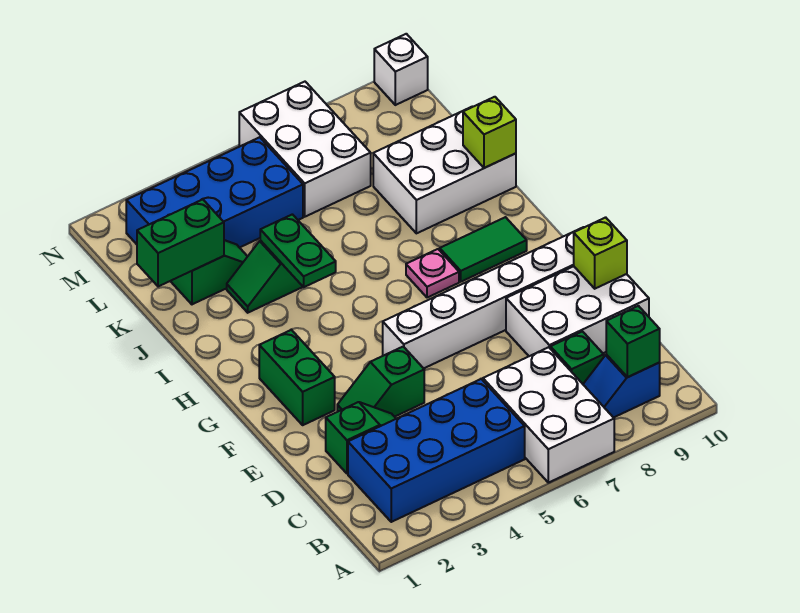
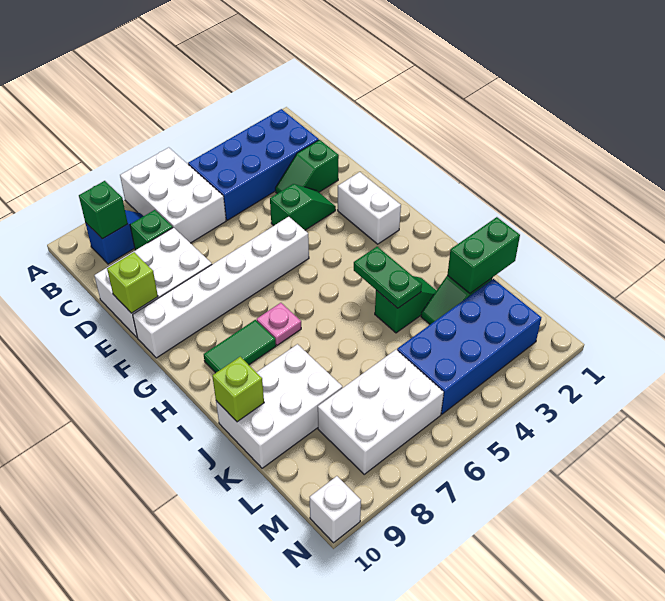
green brick F2:G2 level 1 -> white brick F2:G2 level 1
white brick L6:N7 level 1 -> white brick L6:M8 level 1

